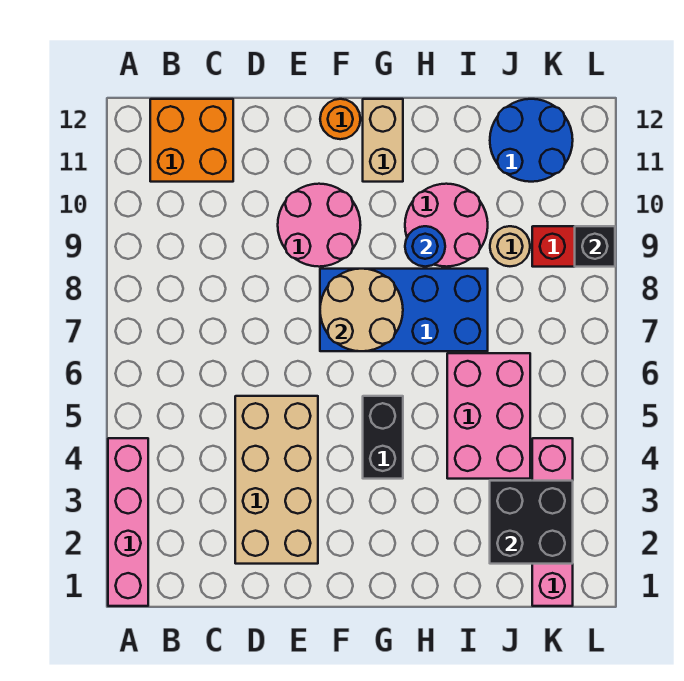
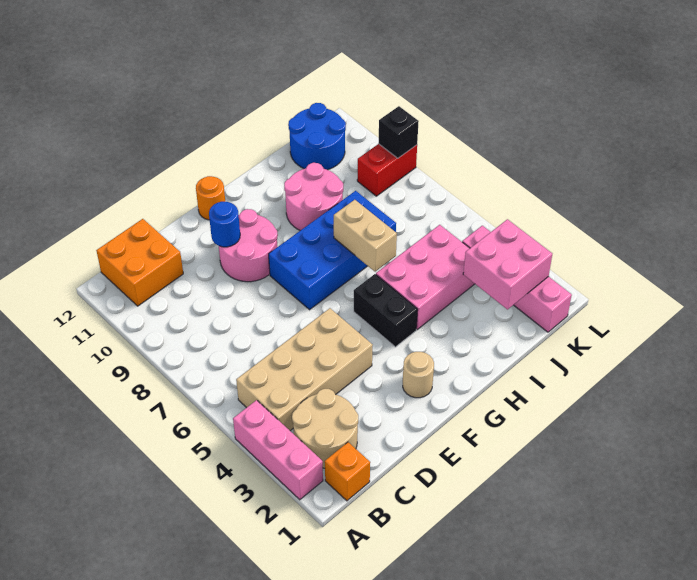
pink brick A1:A4 level 1 -> pink brick A2:A4 level 1
none -> orange brick B1 level 1
tan brick D2:E5 level 1 -> tan brick B4:E5 level 1
tan round brick F7:G8 level 2 -> tan round brick B2:C3 level 1
tan brick G11:G12 level 1 -> tan brick H6:H7 level 2
blue round brick H9 level 2 -> blue round brick E10 level 2
pink brick I4:J6 level 1 -> pink brick H4:J5 level 1
black brick J2:K3 level 2 -> pink brick J2:K3 level 2
tan round brick J9 level 1 -> tan round brick F2 level 1

